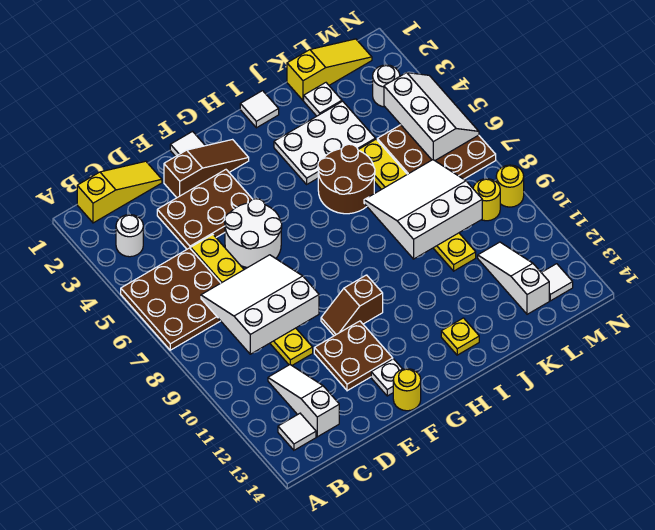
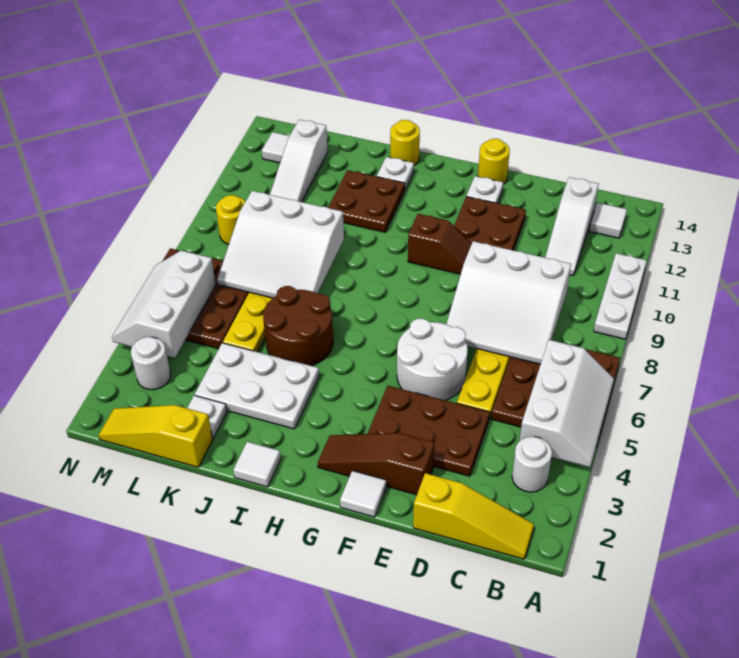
none -> white slope A4:B6 level 2 top B
none -> white plate A9:A11 level 1
yellow slope B1:D1 level 1 top B -> yellow slope B1:D1 level 1 top D
none -> brown plate I11:J12 level 1
yellow plate I13 level 1 -> white plate I13 level 1
yellow round brick N9 level 1 -> yellow round brick I14 level 1

